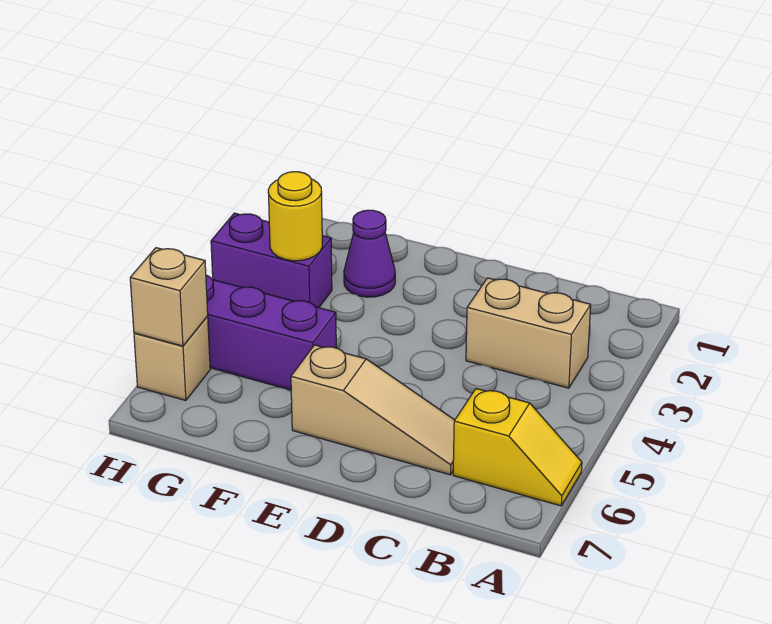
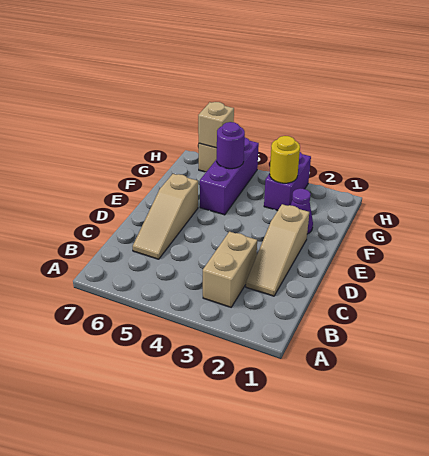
yellow slope A6:B6 level 1 top B -> none
none -> tan slope C2:E2 level 1 top E
none -> purple round brick G5 level 2

